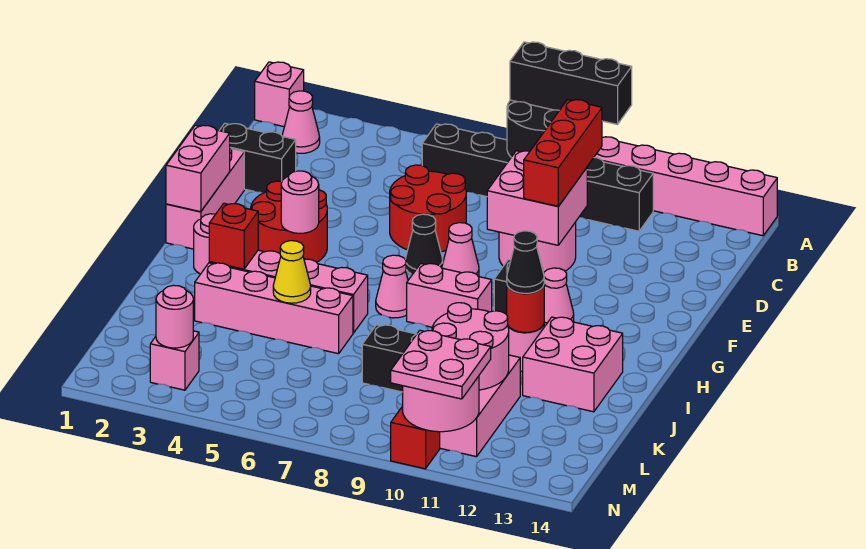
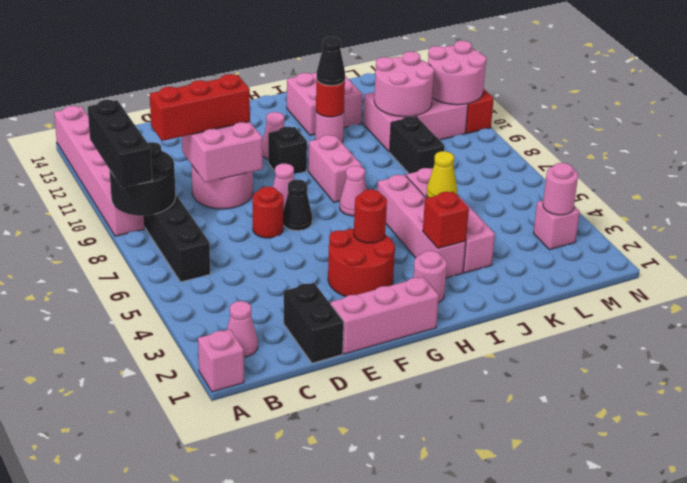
red round brick D6:E7 level 1 -> red round brick E7 level 1
pink brick F1:G1 level 2 -> none
pink round brick G4 level 2 -> red round brick G4 level 2
pink plate M10:N11 level 3 -> none

